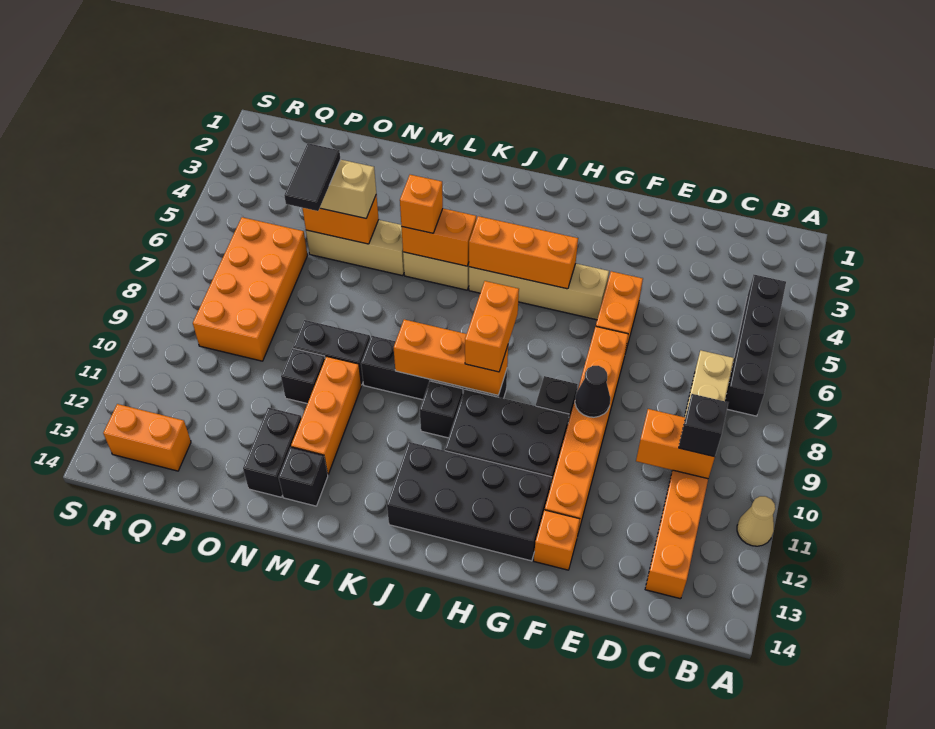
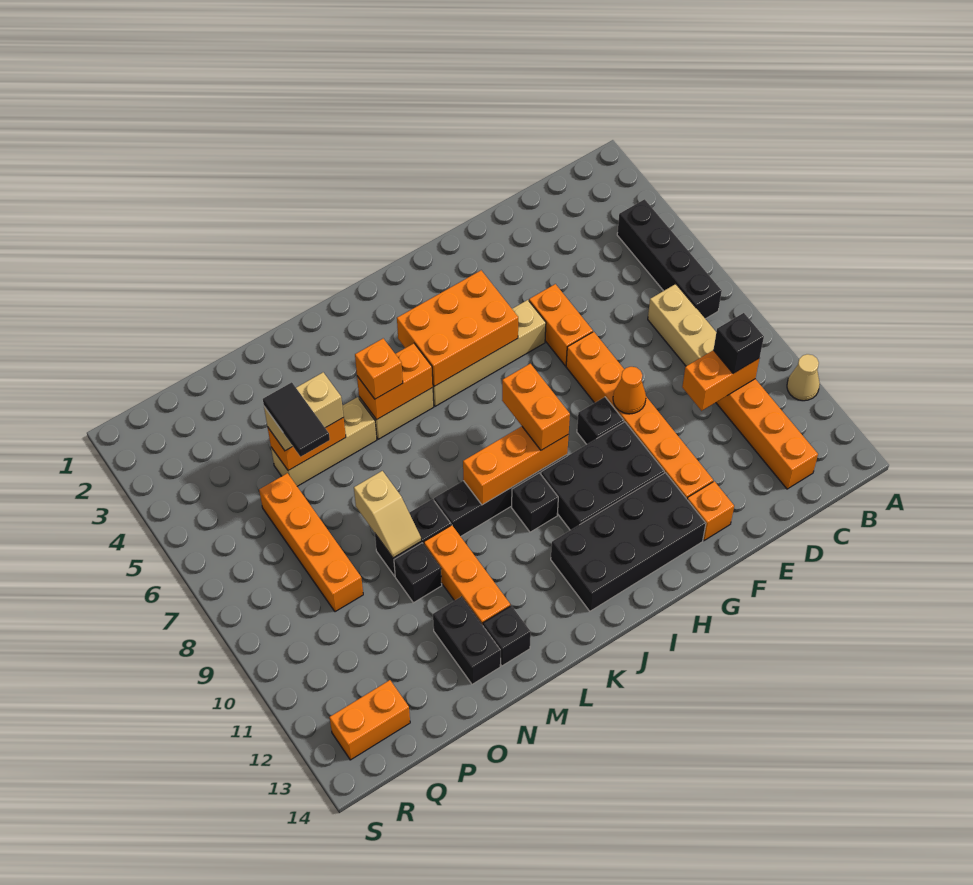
black cone F9 level 2 -> orange cone F9 level 2
orange brick H5:J5 level 2 -> orange brick H4:J5 level 2
none -> tan slope N8:N9 level 2 top 8
orange brick P6:Q9 level 1 -> orange brick P6:P9 level 1

